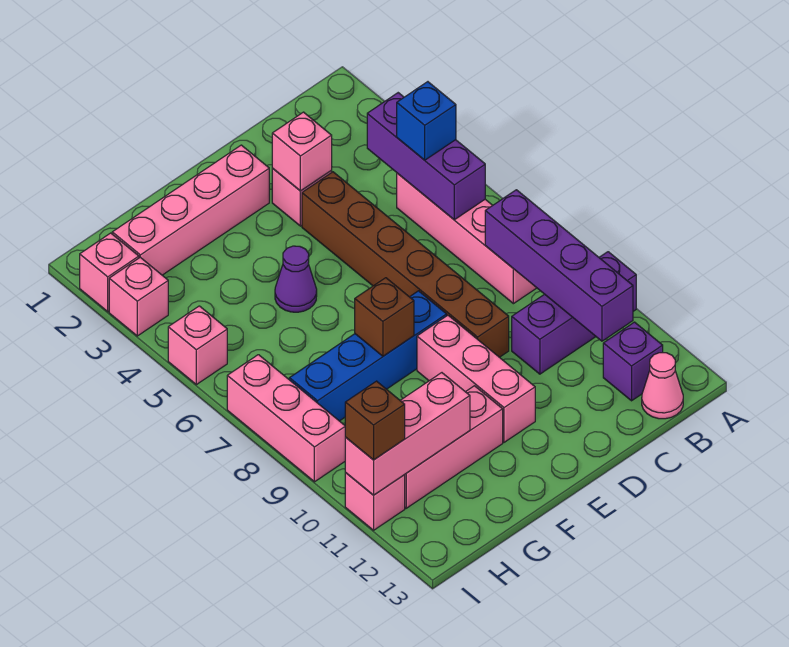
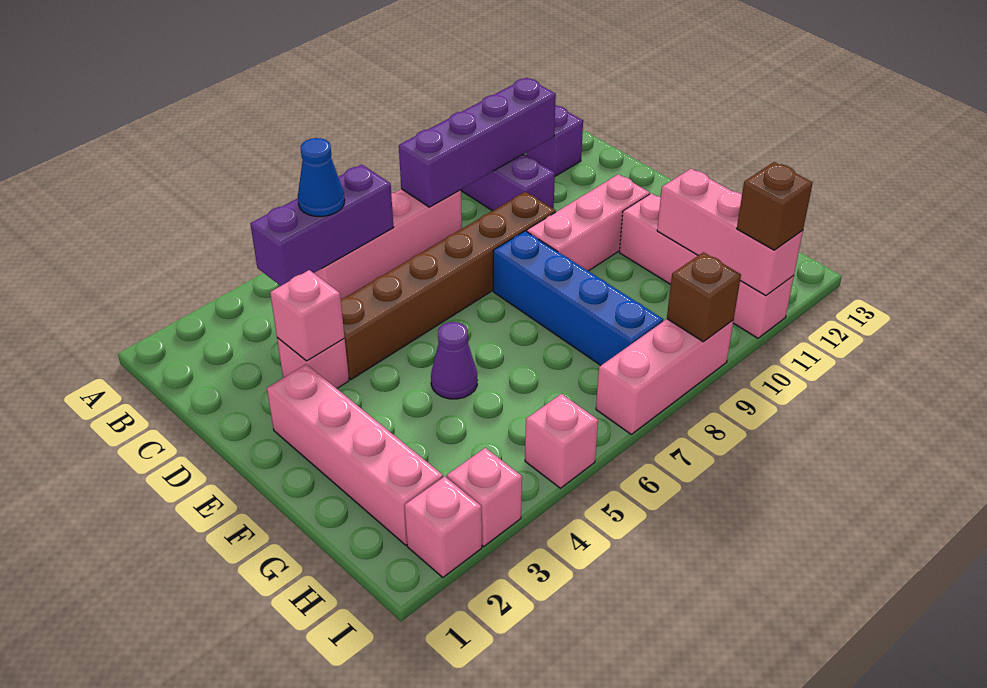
blue brick B5 level 3 -> blue cone B5 level 3
pink cone B13 level 1 -> none
brown brick F8 level 2 -> brown brick I9 level 2

